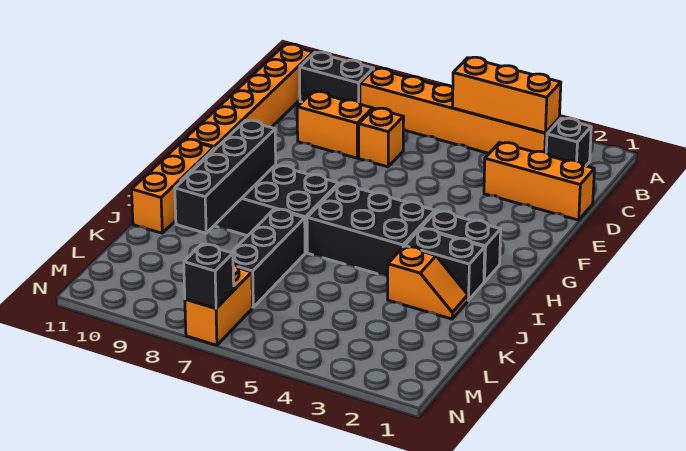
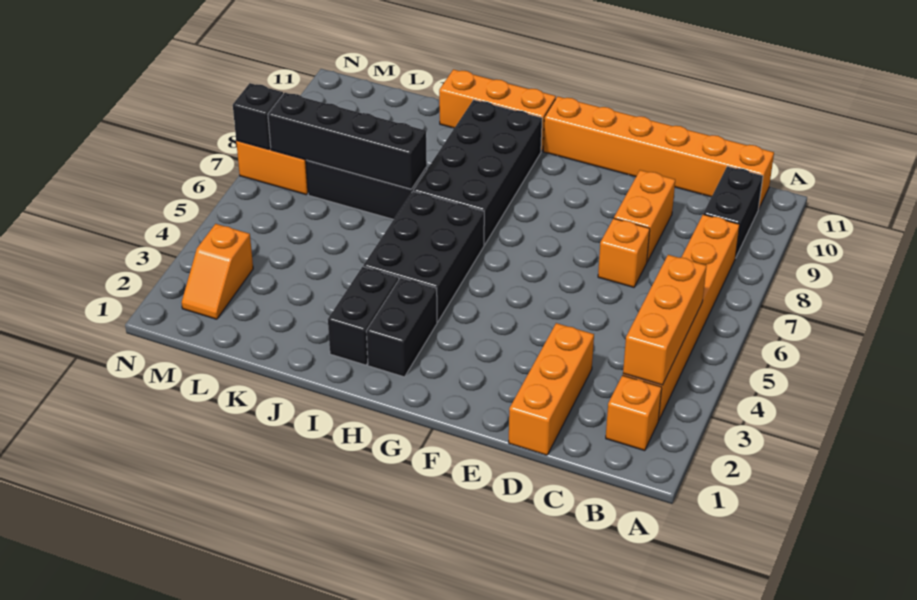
black brick B2 level 1 -> orange brick B2 level 1
black brick H9:K9 level 2 -> black brick J7:M7 level 2
orange slope J2:J3 level 1 top 3 -> orange slope M2:M3 level 1 top 3

